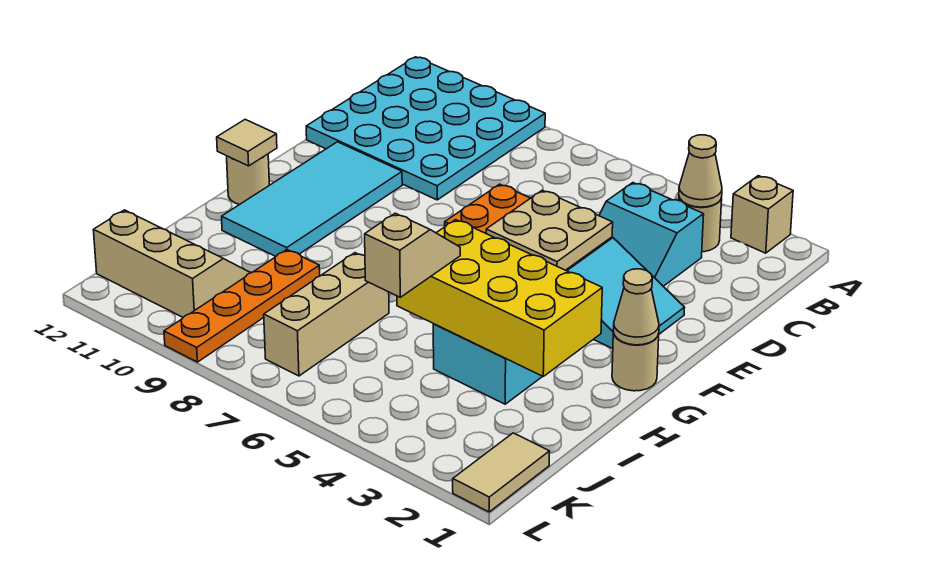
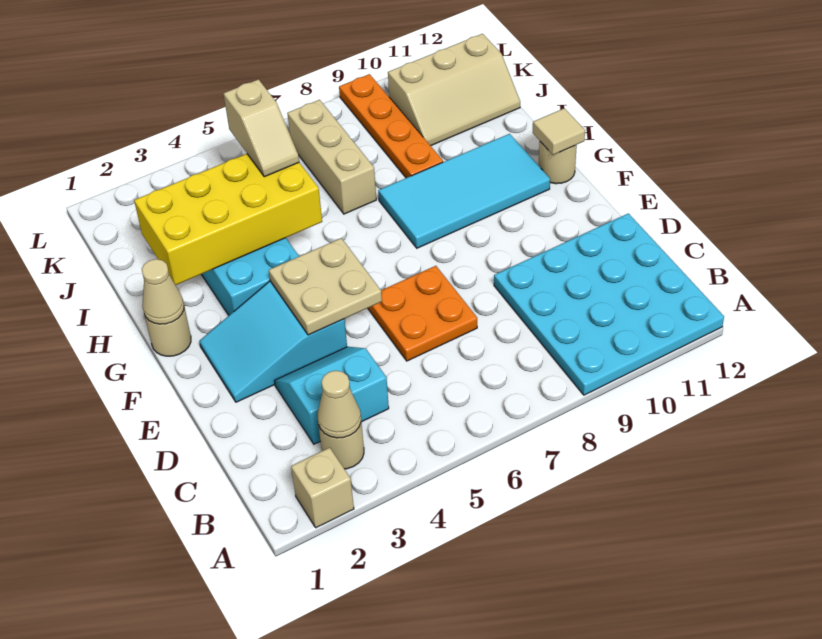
cyan tile E10:H11 level 1 -> cyan tile G8:H11 level 1
tan tile K1:L1 level 1 -> none

